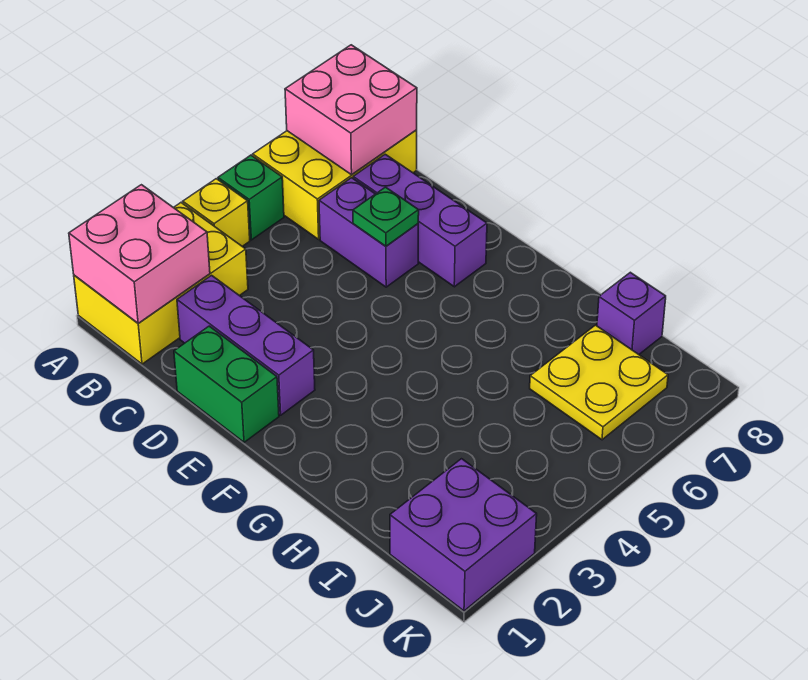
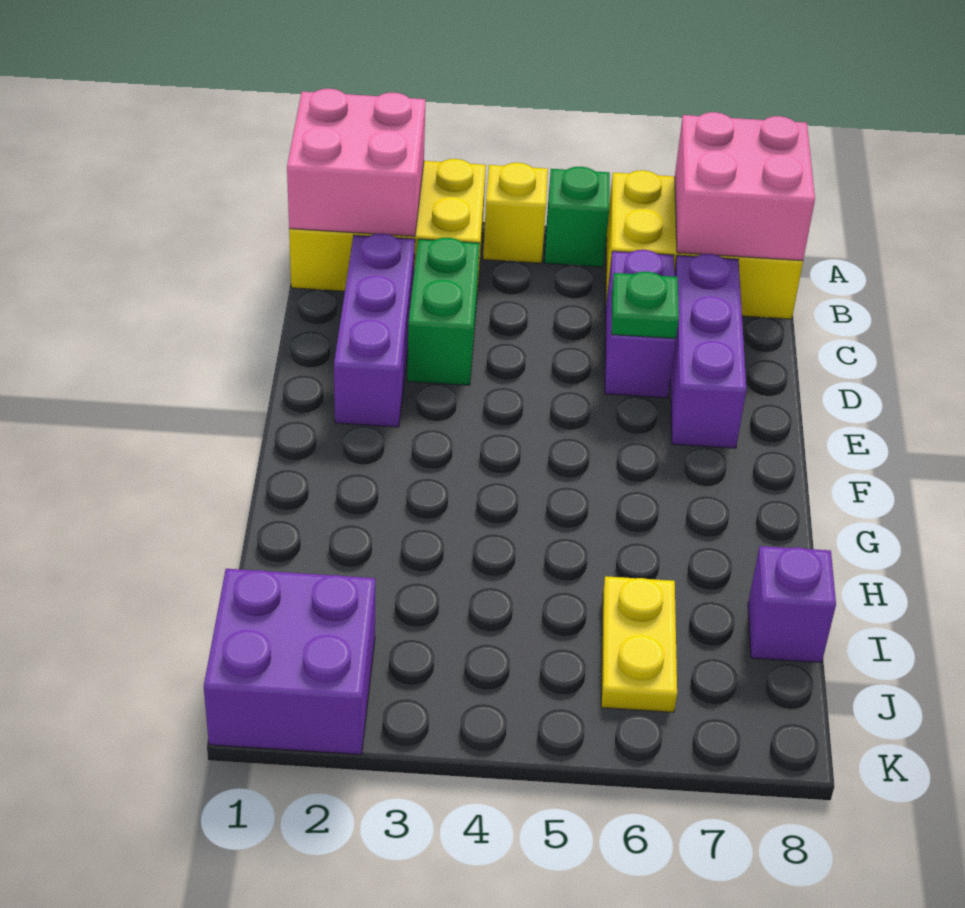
green brick D1:E1 level 1 -> green brick C3:D3 level 1
yellow plate I6:J7 level 1 -> yellow plate I6:J6 level 1

